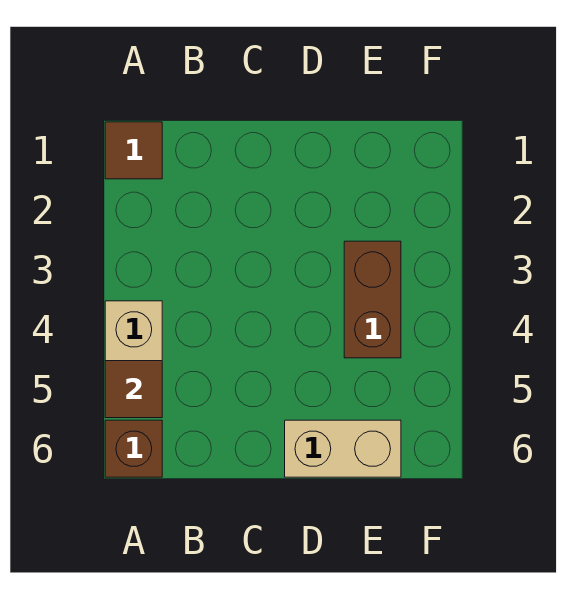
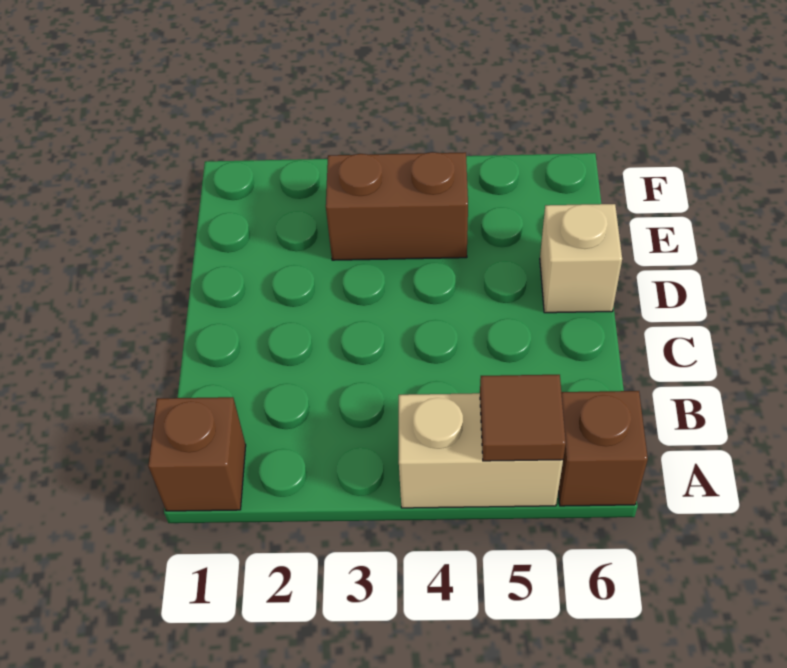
brown tile A1 level 1 -> brown brick A1 level 1
tan brick D6:E6 level 1 -> tan brick D6 level 1

